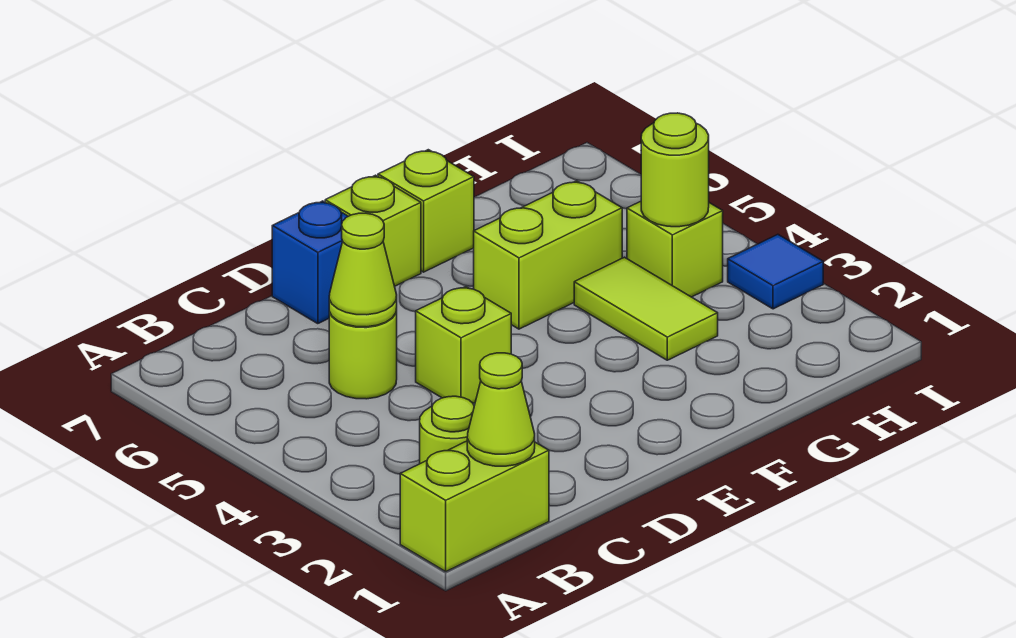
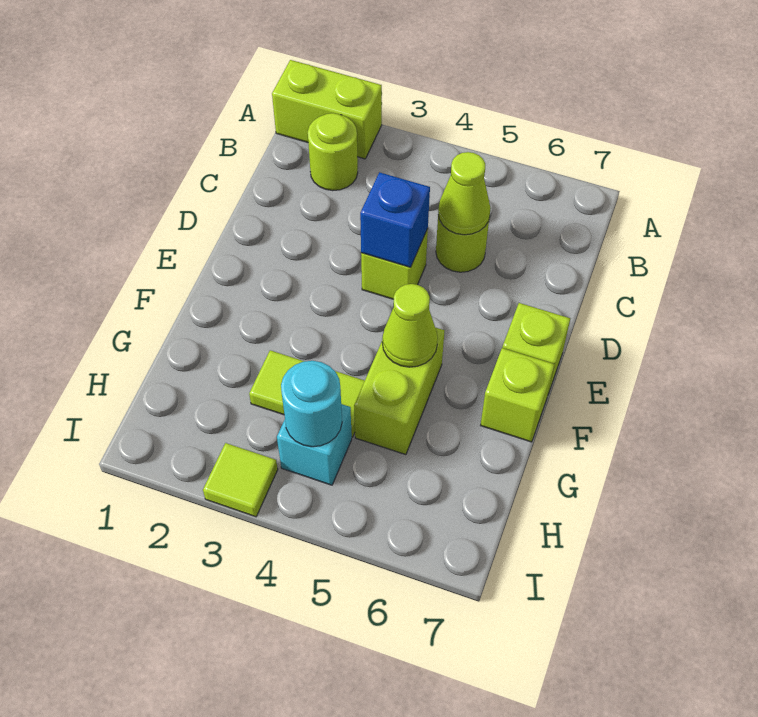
lime brick A1:B1 level 1 -> lime brick A1:A2 level 1
lime cone B1 level 2 -> lime cone F5 level 2
blue brick D7 level 1 -> blue brick D4 level 2
lime brick H4 level 1 -> cyan brick H4 level 1
lime round brick H4 level 2 -> cyan round brick H4 level 2
blue tile I3 level 1 -> lime tile I3 level 1

